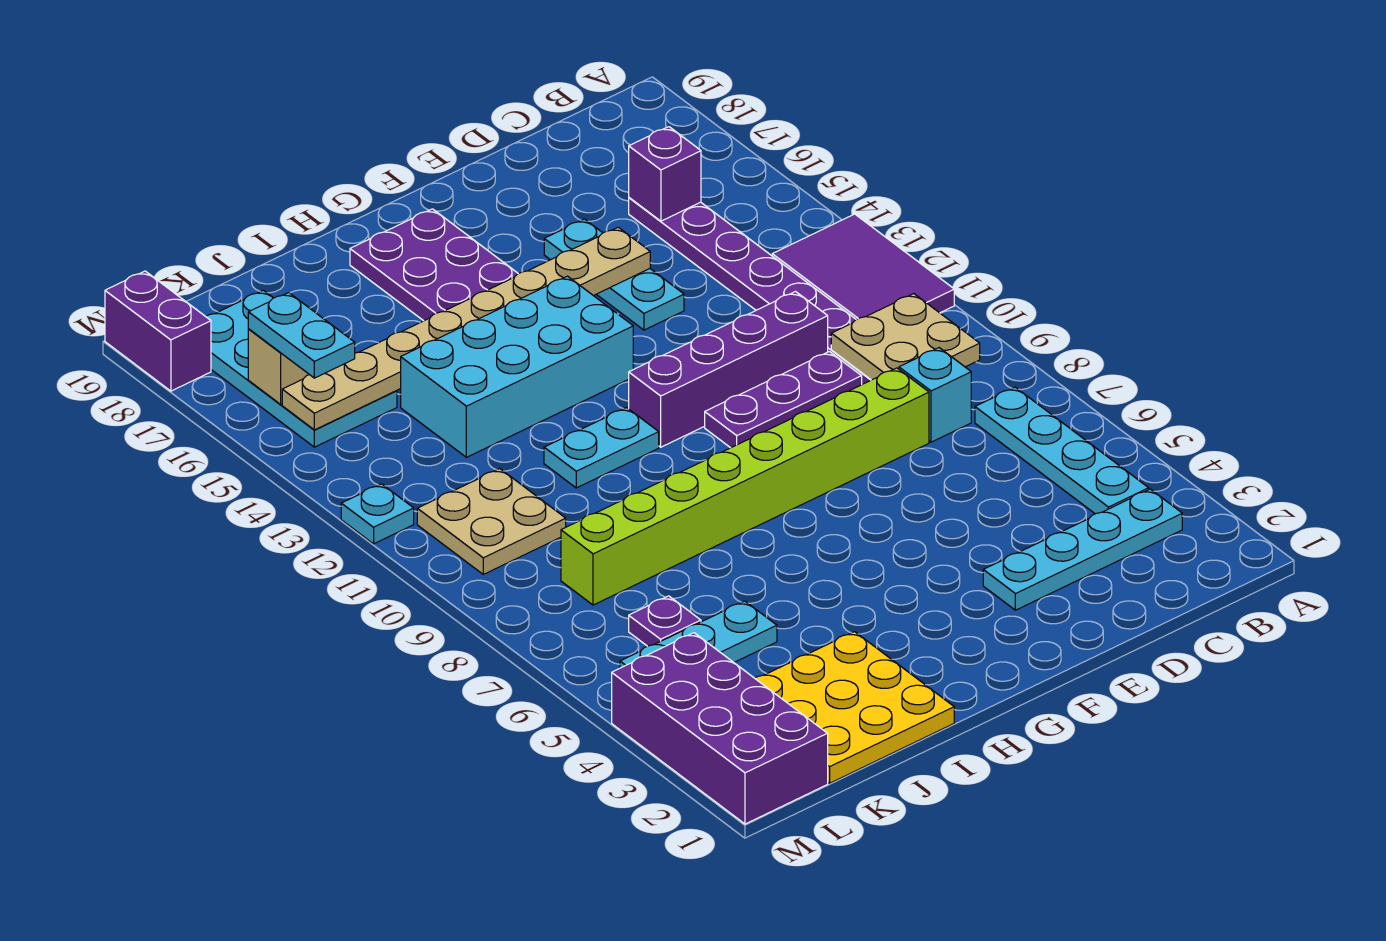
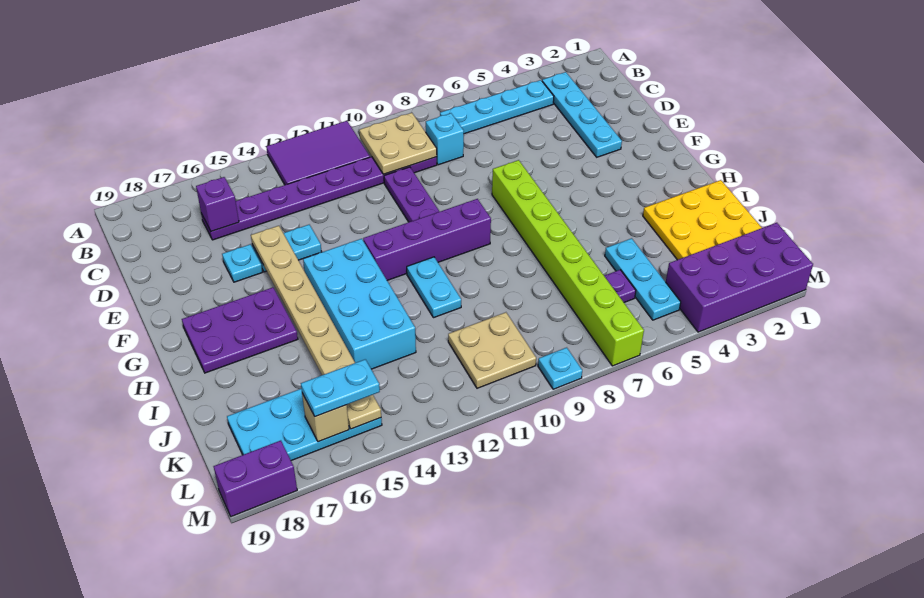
lime brick D8:K8 level 1 -> lime brick F7:M7 level 1
purple brick D11:G11 level 1 -> purple brick G9:G12 level 1
cyan plate M12 level 1 -> cyan plate M9 level 1

